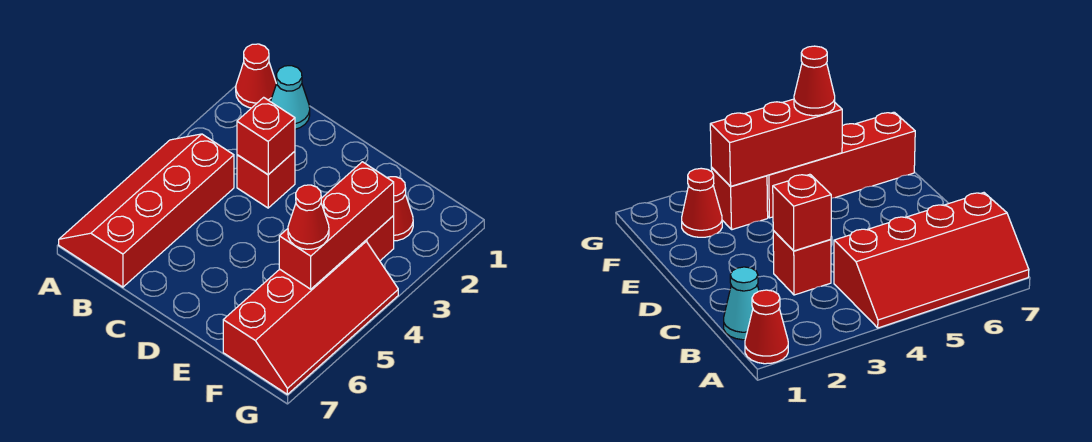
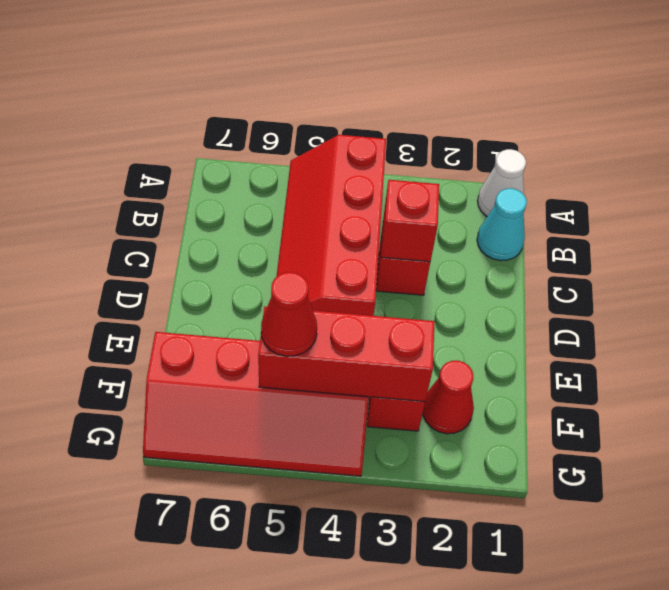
red cone A1 level 1 -> white cone A1 level 1
red slope A4:B7 level 1 top B -> red slope A4:D5 level 1 top 4

